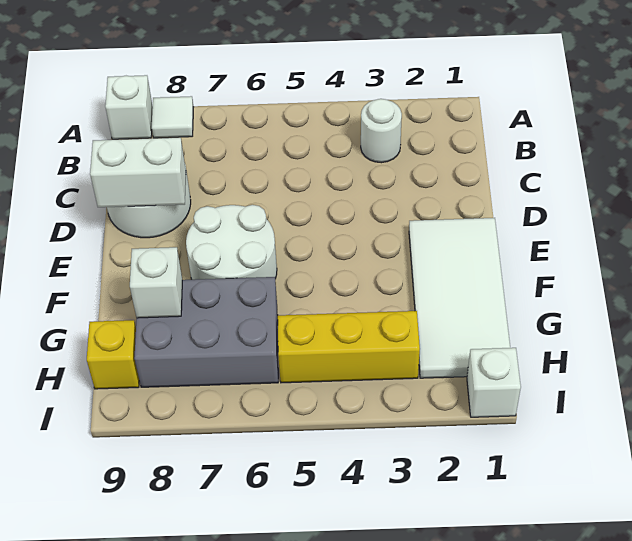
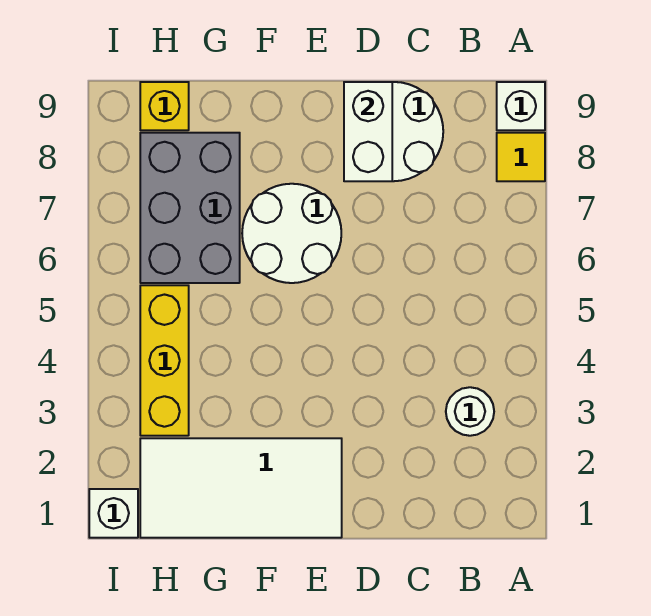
white tile A8 level 1 -> yellow tile A8 level 1
white brick G8 level 2 -> none

